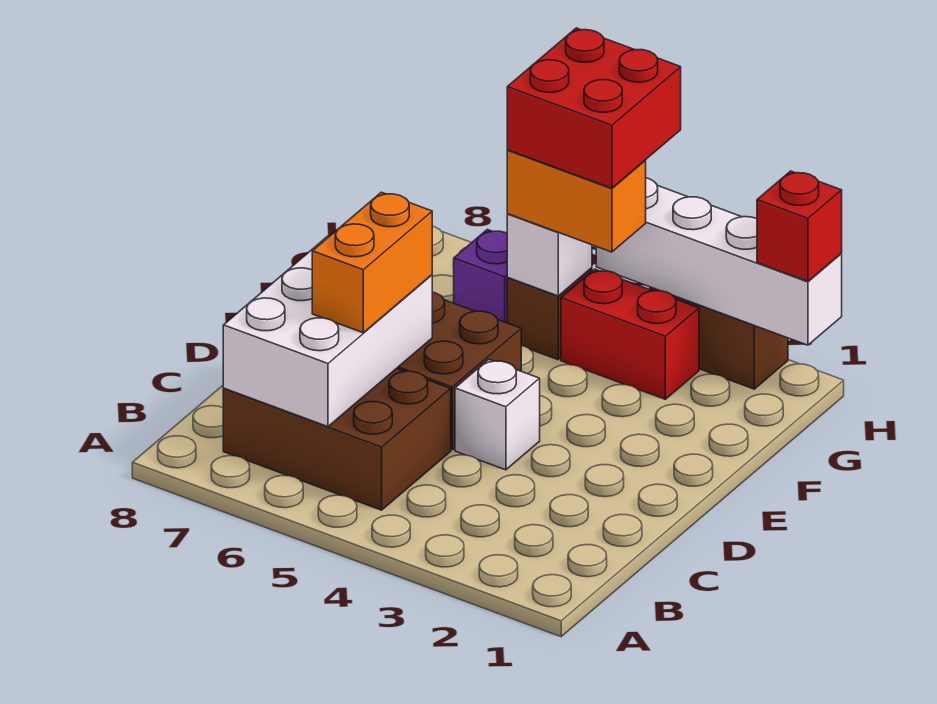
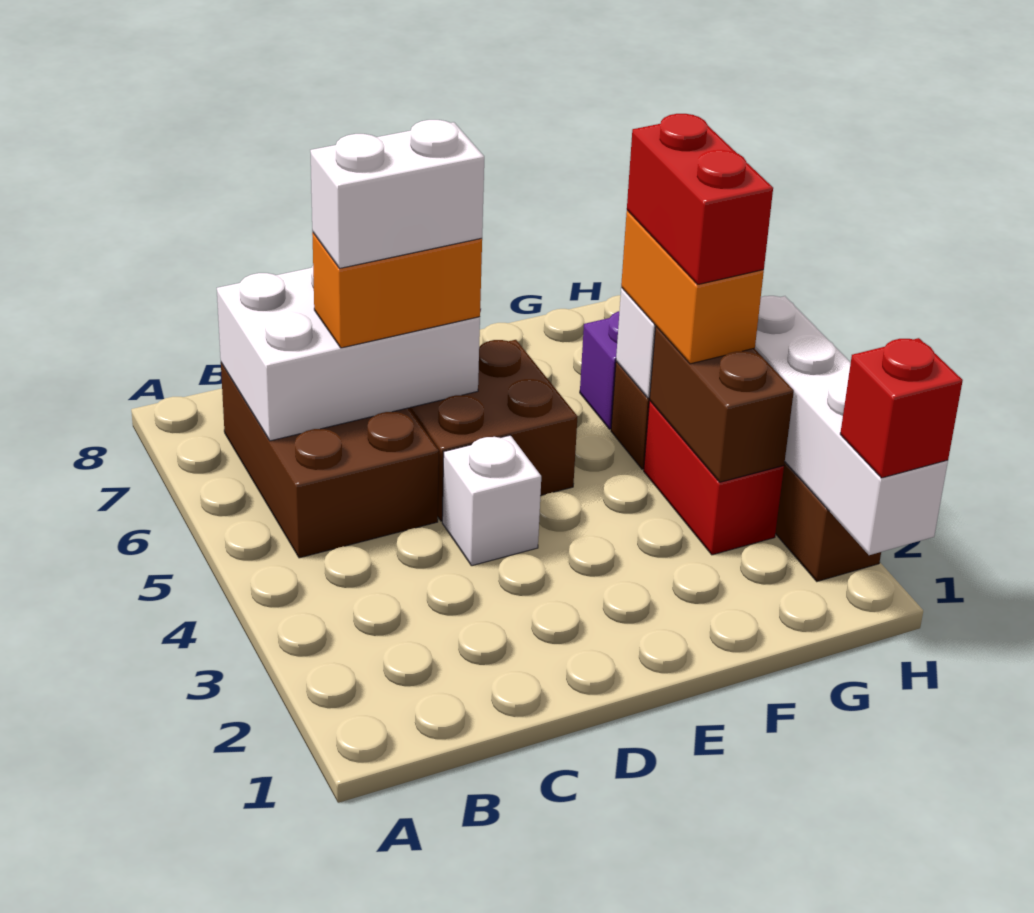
none -> white brick C6:D6 level 4
none -> brown brick G3:G4 level 2
red brick G4:H5 level 4 -> red brick G4:G5 level 4

